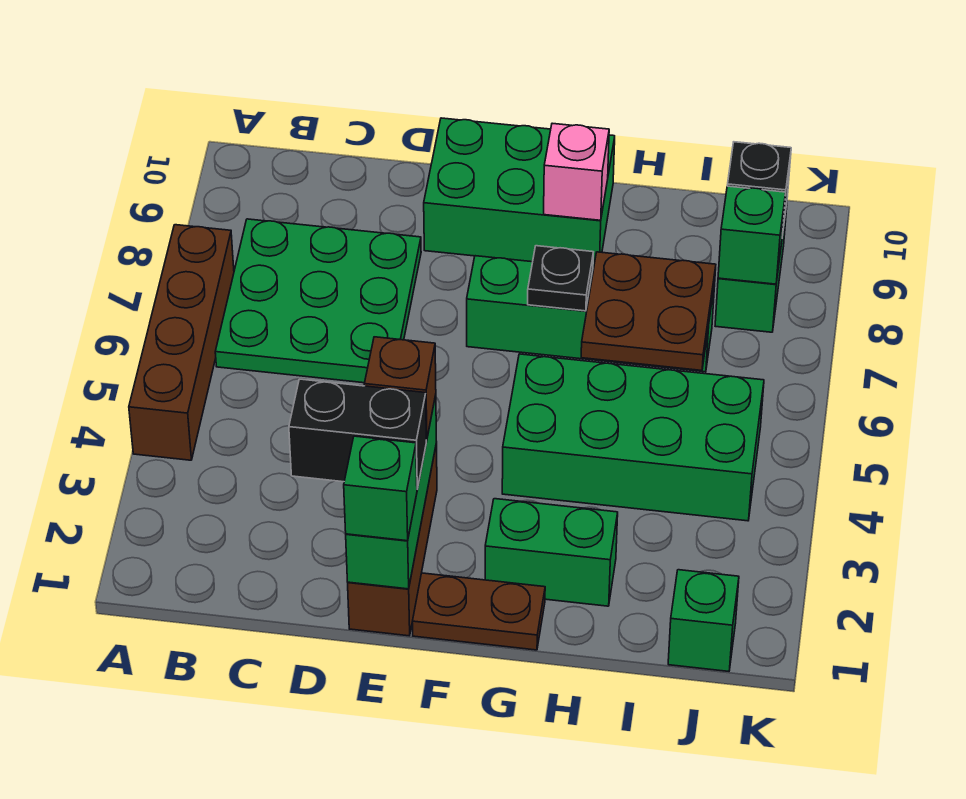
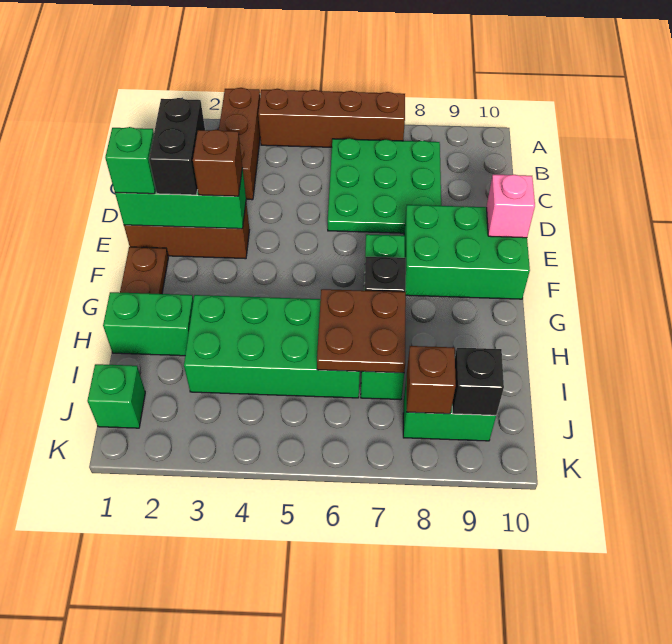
none -> brown brick A3:C3 level 1
green brick E9:G10 level 1 -> green brick E8:F10 level 1
green brick G2:H2 level 1 -> green brick H1:H2 level 1
green brick G4:J5 level 1 -> green brick H3:I6 level 1
pink brick G9 level 2 -> pink brick E10 level 2
green brick J8 level 2 -> brown brick J8 level 2

